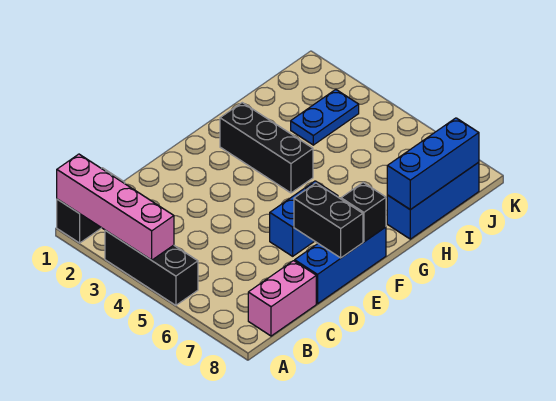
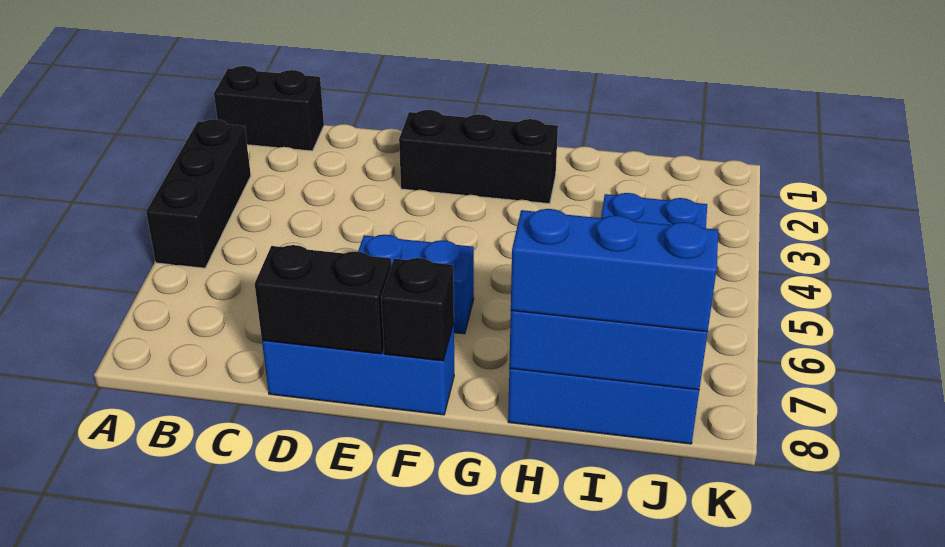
pink brick A1:A4 level 2 -> none
pink brick B8:C8 level 1 -> none
black brick E7:E8 level 2 -> black brick D8:E8 level 2
black brick G2:G4 level 1 -> black brick E2:G2 level 1
none -> blue brick H8:J8 level 3

